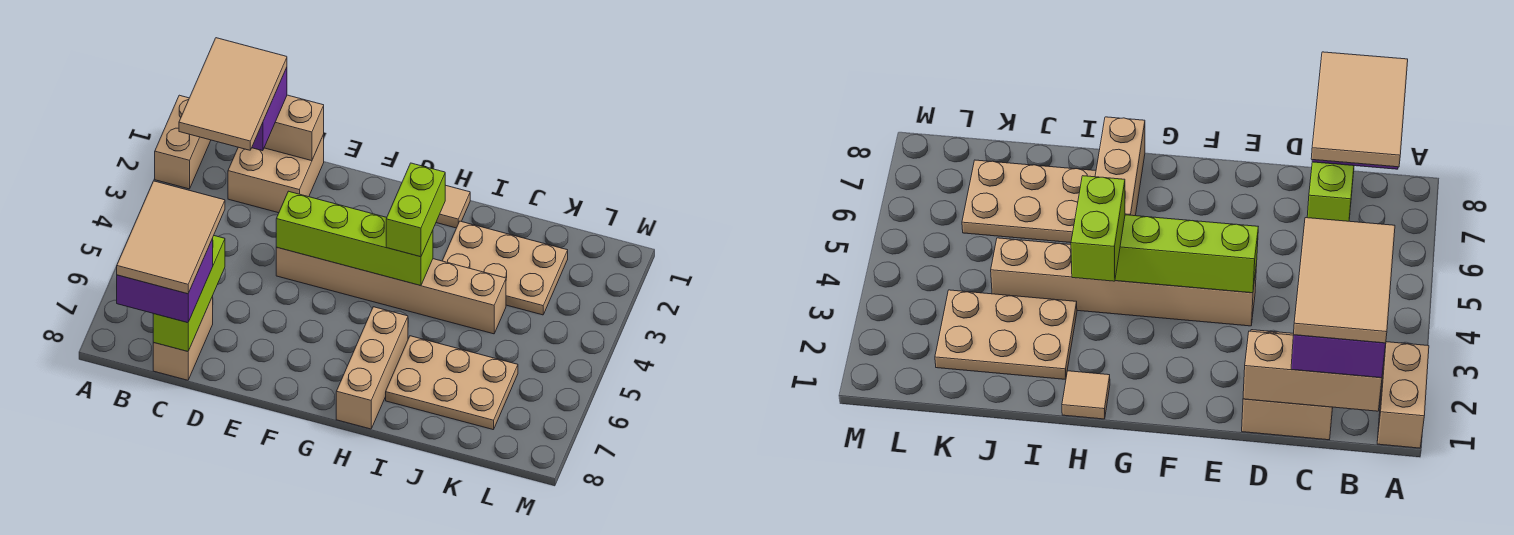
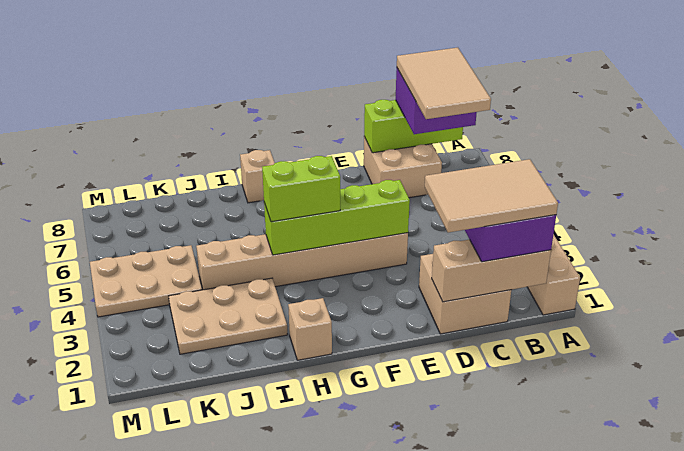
tan tile B1:C3 level 4 -> tan tile B1:D2 level 4
lime brick C6:C8 level 2 -> lime brick B8:D8 level 2
tan brick C7:C8 level 1 -> tan brick C7:D8 level 1
tan tile H1 level 1 -> tan brick H1 level 1
lime brick H3:H4 level 3 -> lime brick G4:H4 level 3
tan brick H6:H8 level 1 -> tan brick H8 level 1
tan plate I6:K7 level 1 -> tan plate K4:M5 level 1

